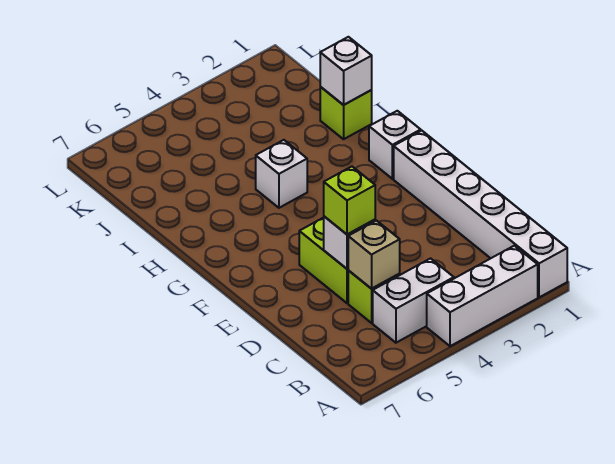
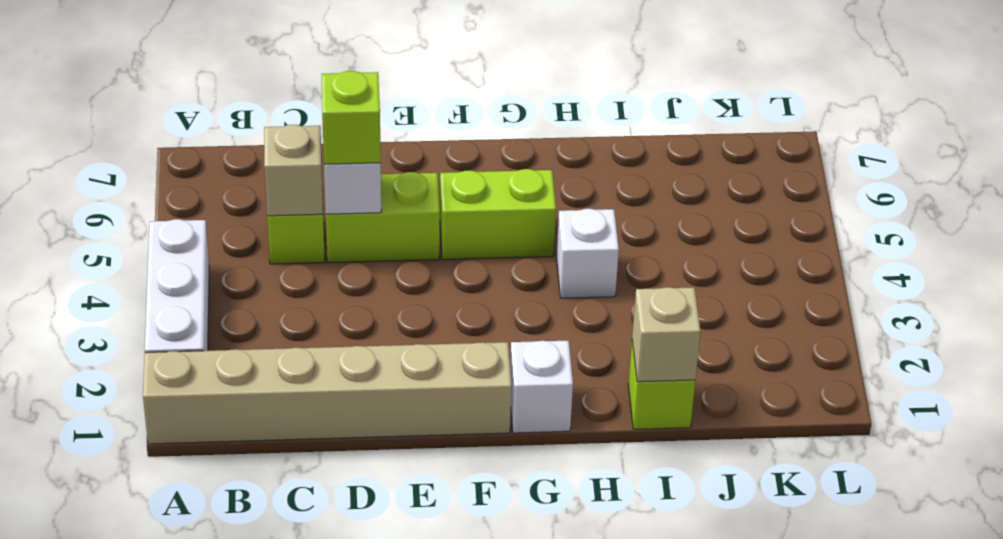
white brick A1:F1 level 1 -> tan brick A1:F1 level 1
white brick B4:B5 level 1 -> none
none -> lime brick F5:G5 level 1
white brick I1 level 2 -> tan brick I1 level 2

